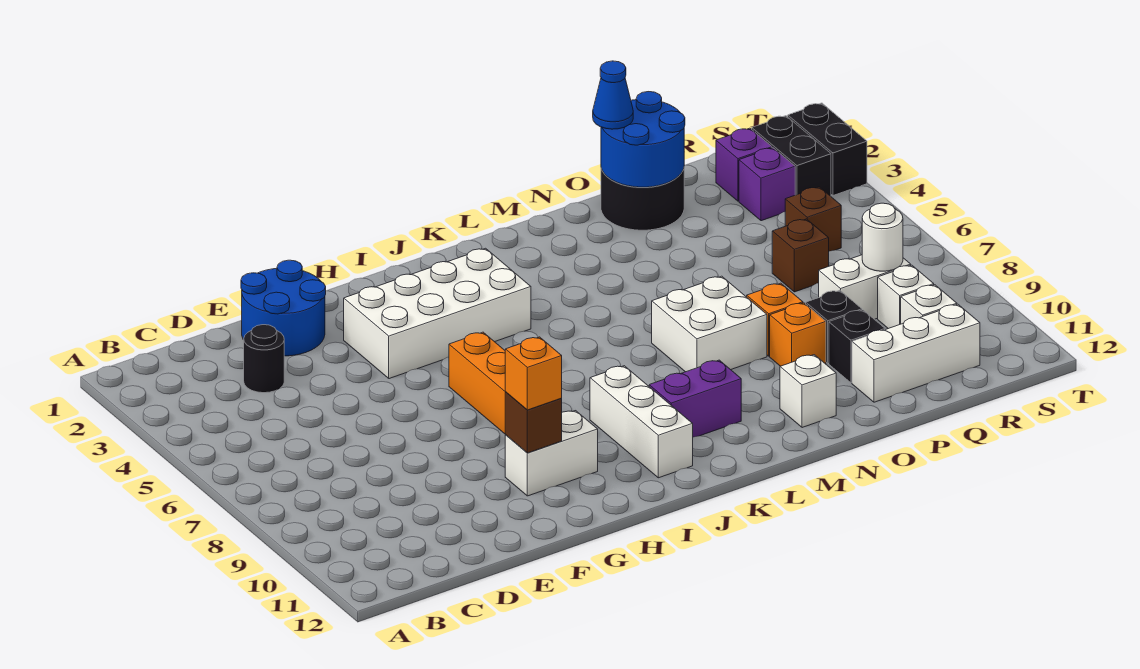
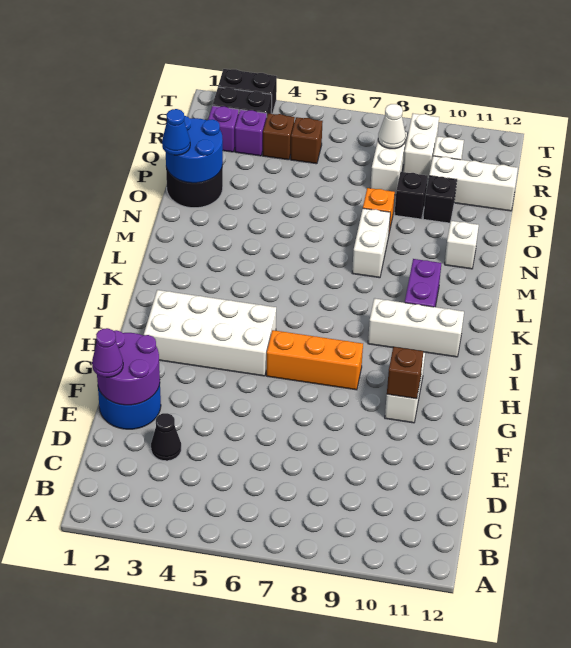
black round brick D3 level 1 -> black cone D3 level 1
none -> purple round brick E1:F2 level 2
none -> purple cone E1 level 3
white brick G3:J4 level 1 -> white brick H2:I5 level 1
orange brick G10 level 3 -> none
white brick M7:N8 level 1 -> white brick M8:N8 level 1
orange brick O9 level 1 -> none
white brick P11:R11 level 1 -> white brick Q10:Q12 level 1
brown brick Q6 level 1 -> brown brick R4 level 1
white round brick R8 level 2 -> white cone R8 level 2
white brick R9 level 1 -> white brick R9:S9 level 1

